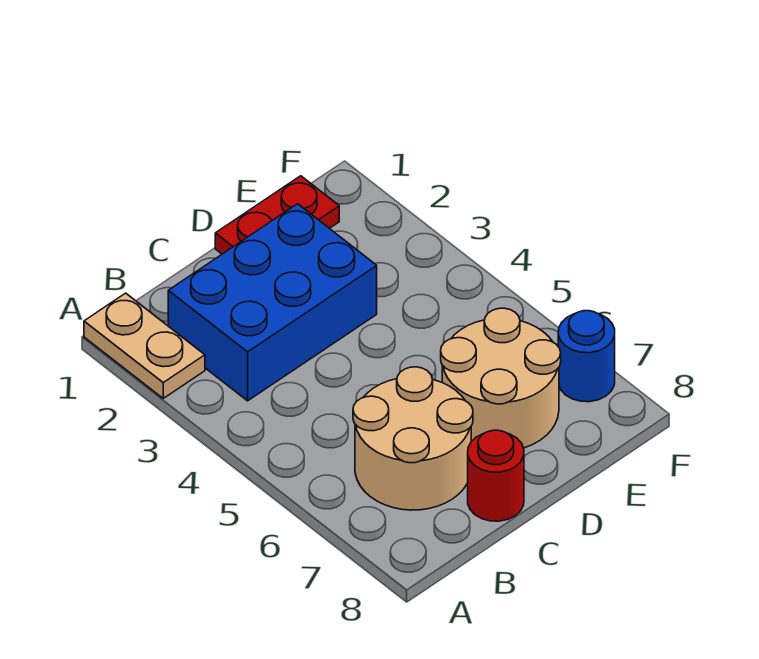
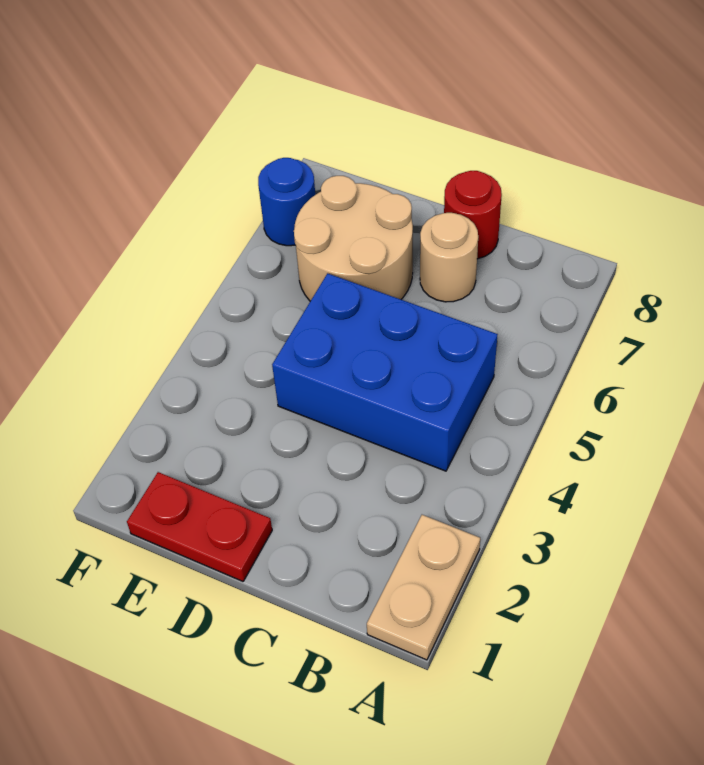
blue brick B2:D3 level 1 -> blue brick B4:D5 level 1
tan round brick B6:C7 level 1 -> tan round brick C7 level 1

